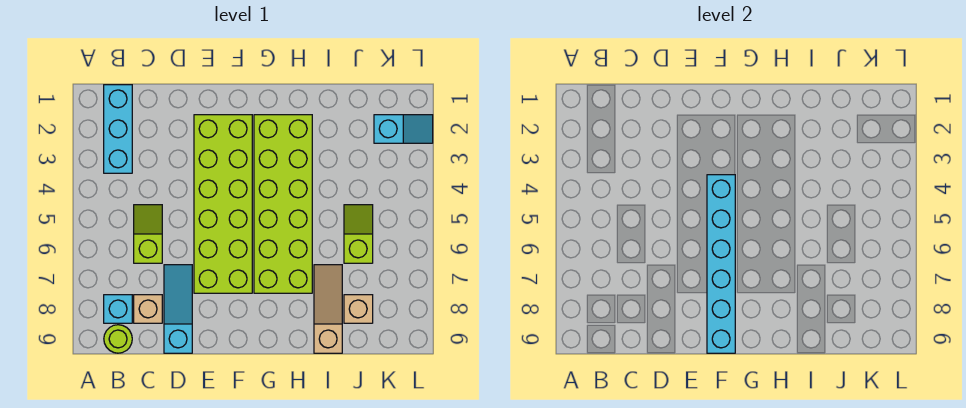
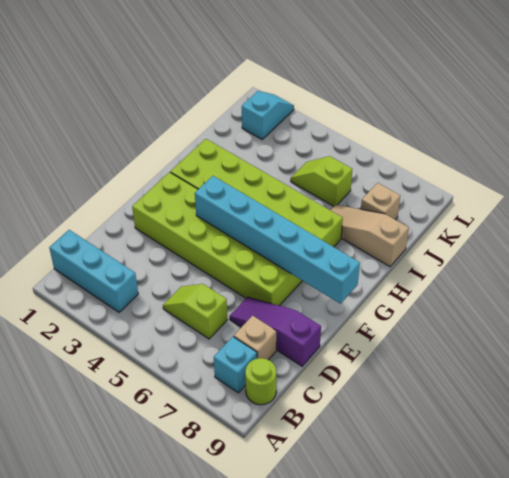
cyan slope D7:D9 level 1 top 9 -> purple slope D7:D9 level 1 top 9

